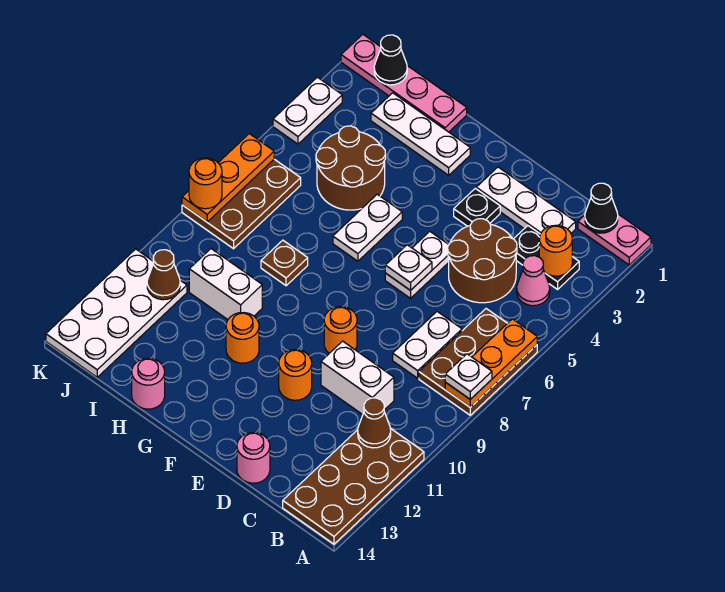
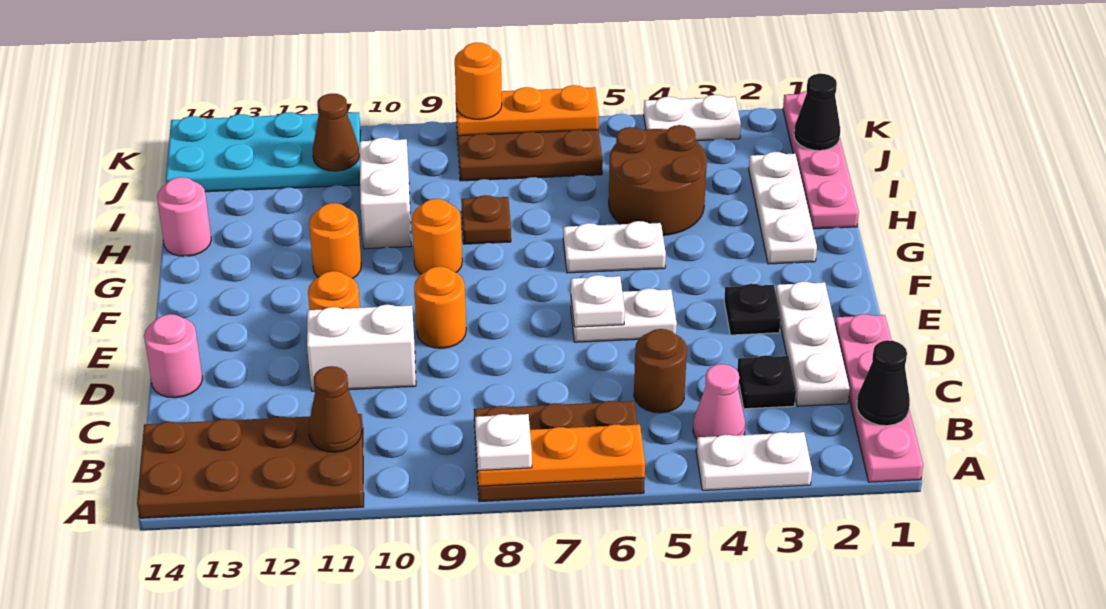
pink plate A1:B1 level 1 -> pink plate A1:D1 level 1
black plate B3:C3 level 1 -> black plate C3 level 1
orange round brick B3 level 2 -> orange round brick G9 level 1
brown round brick C4:D5 level 1 -> brown round brick C5 level 1
white plate C7:C8 level 1 -> white plate A3:A4 level 1
white brick C10:D10 level 1 -> white brick D10:D11 level 1
white plate J11:K14 level 1 -> cyan plate J11:K14 level 1

